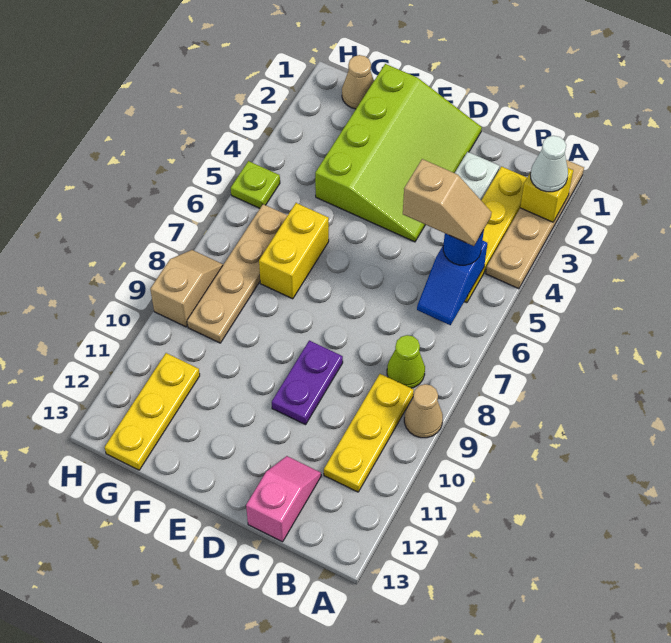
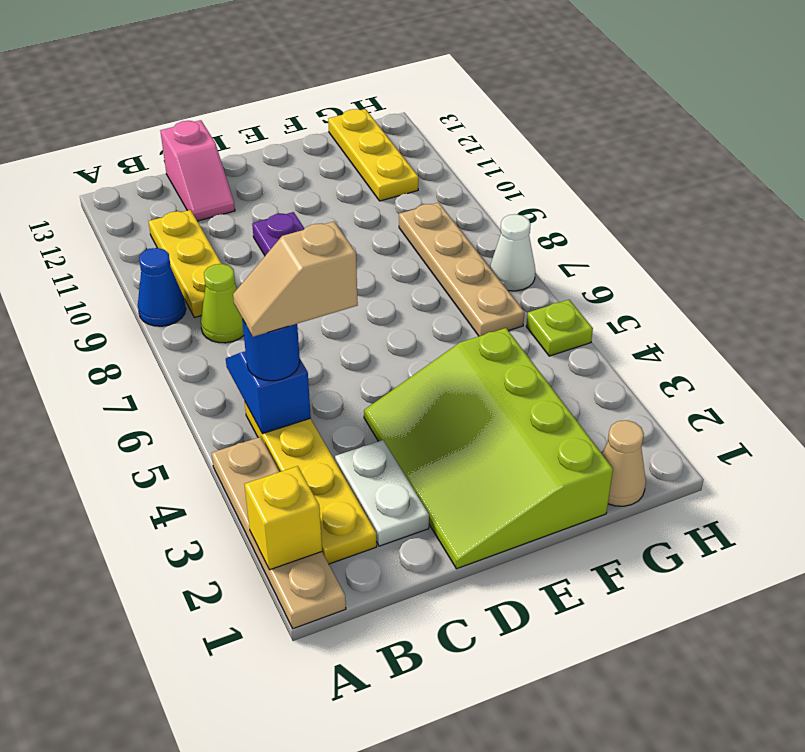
white cone A2 level 3 -> white cone H7 level 1
tan cone A9 level 1 -> blue cone A9 level 1
yellow brick F6:F7 level 1 -> none
tan slope H8:H9 level 1 top 9 -> none

